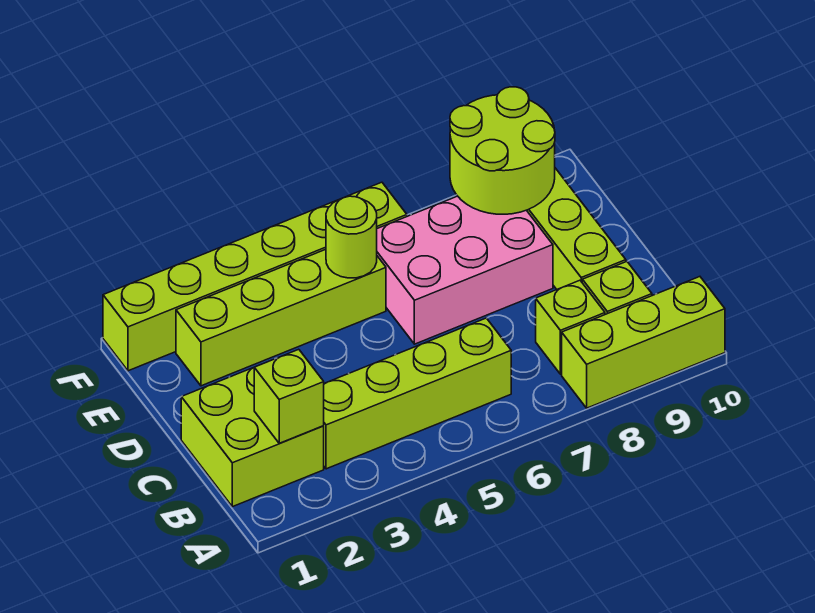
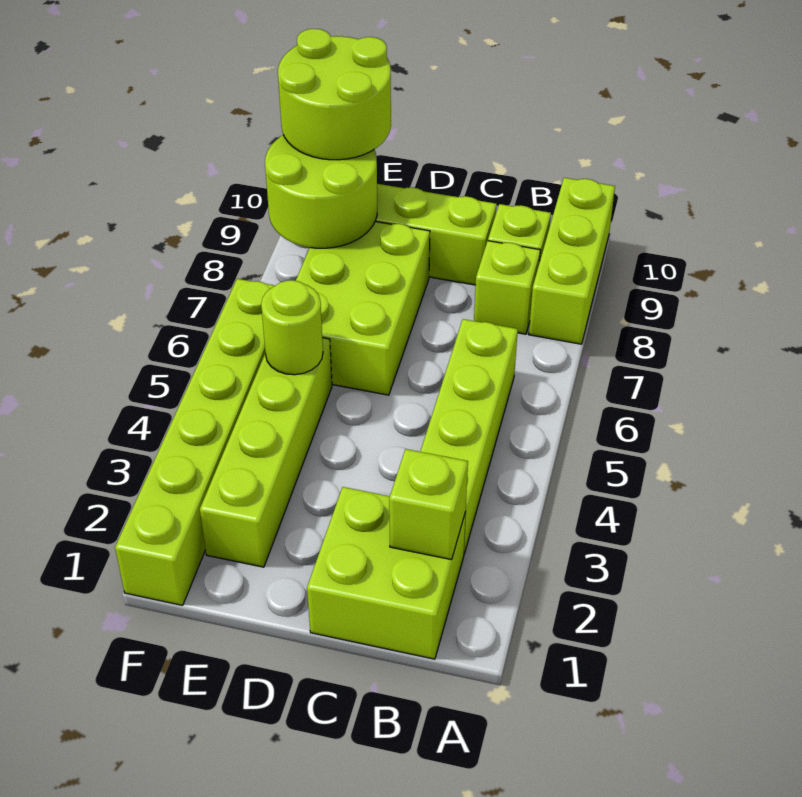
pink brick D6:E8 level 1 -> lime brick D6:E8 level 1
none -> lime round brick E9:F10 level 3

